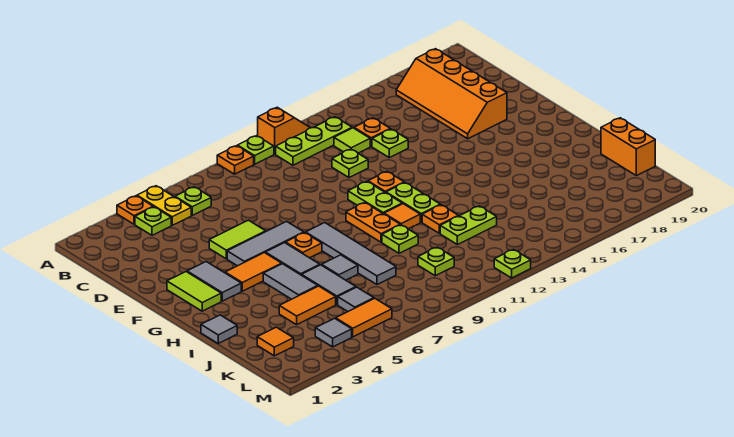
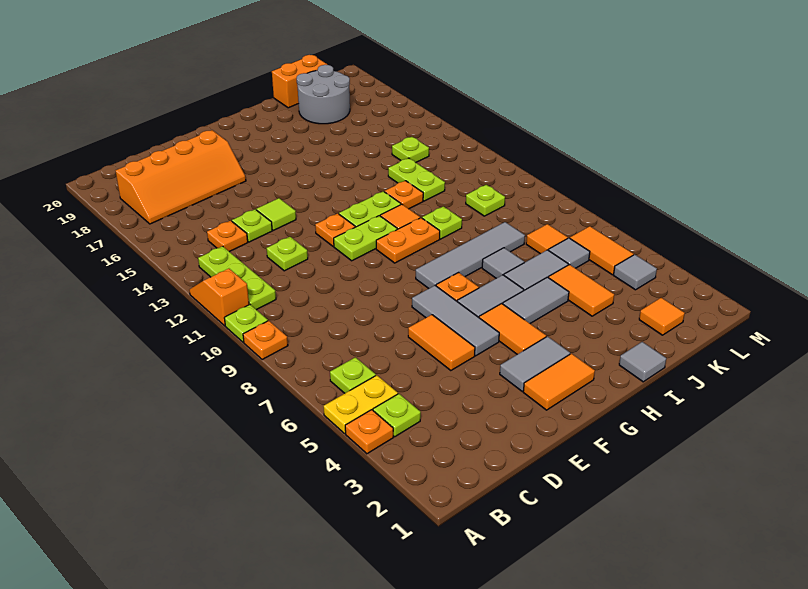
lime tile C13 level 1 -> lime tile E14 level 1
lime tile E5:E6 level 1 -> orange tile E5:E6 level 1
lime tile F2:G2 level 1 -> orange tile F2:G2 level 1
none -> grey round brick J18:K19 level 1
none -> orange tile K7 level 1
lime plate M12 level 1 -> lime plate K14 level 1

